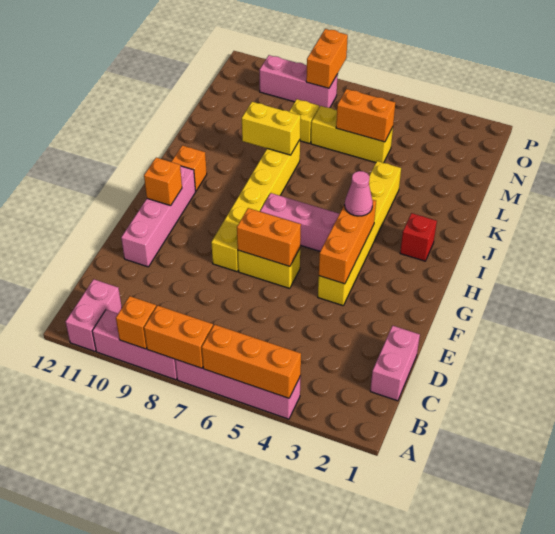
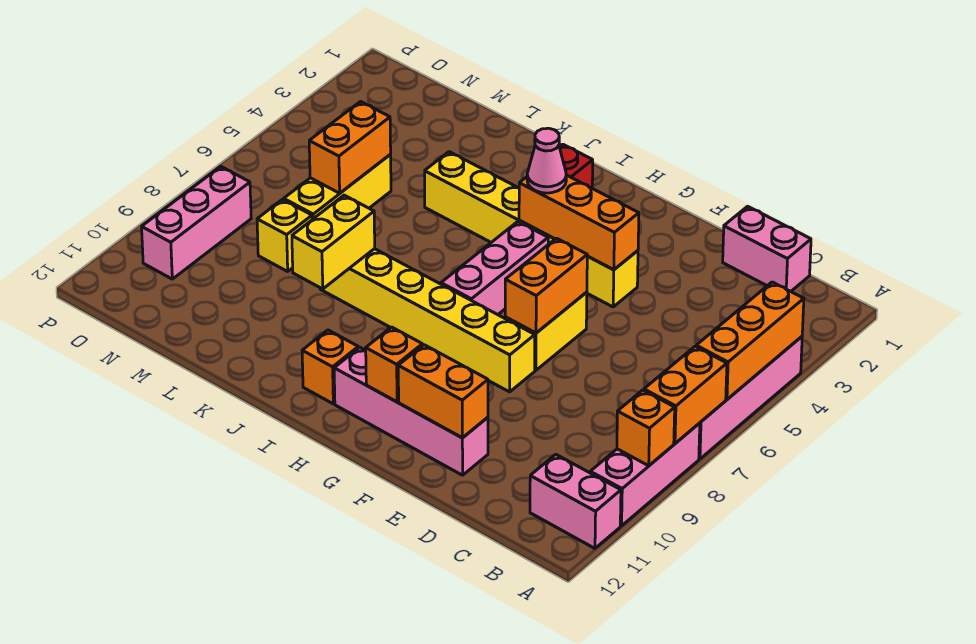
orange brick O8:P8 level 2 -> orange brick E11:F11 level 2

